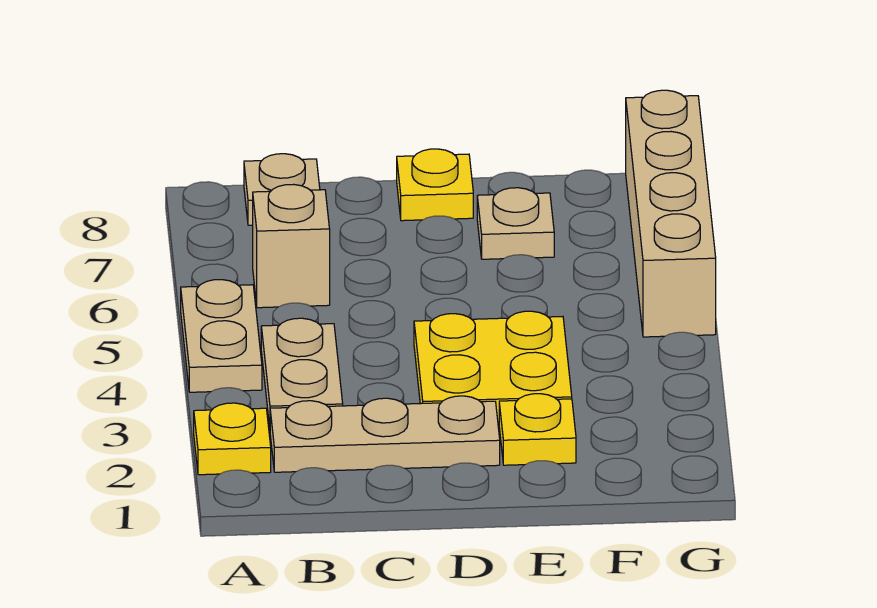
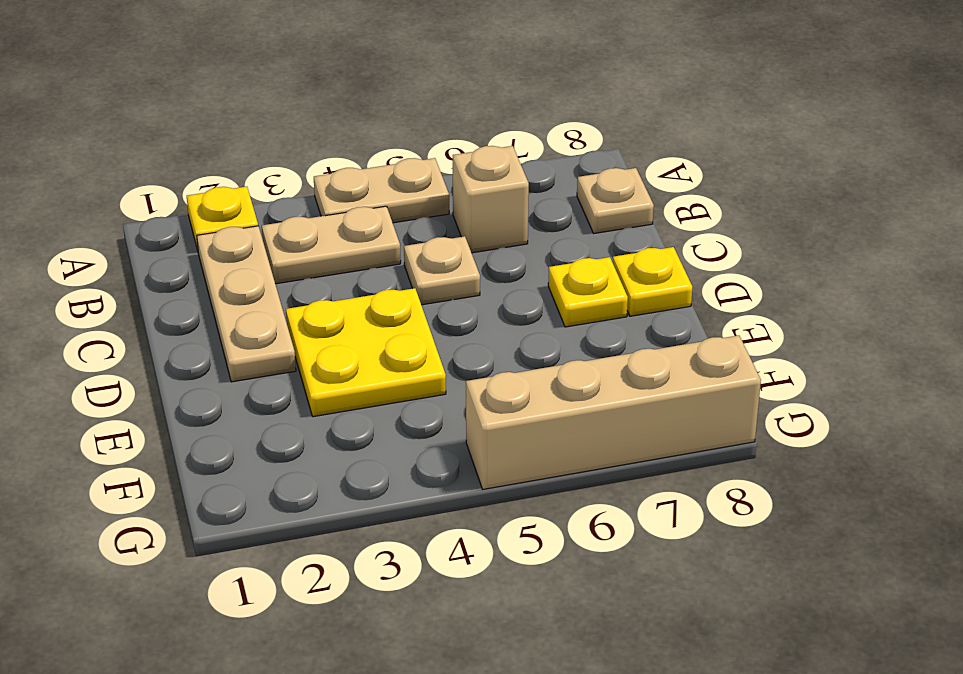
yellow plate E2 level 1 -> yellow plate D7 level 1
tan plate E7 level 1 -> tan plate C5 level 1

